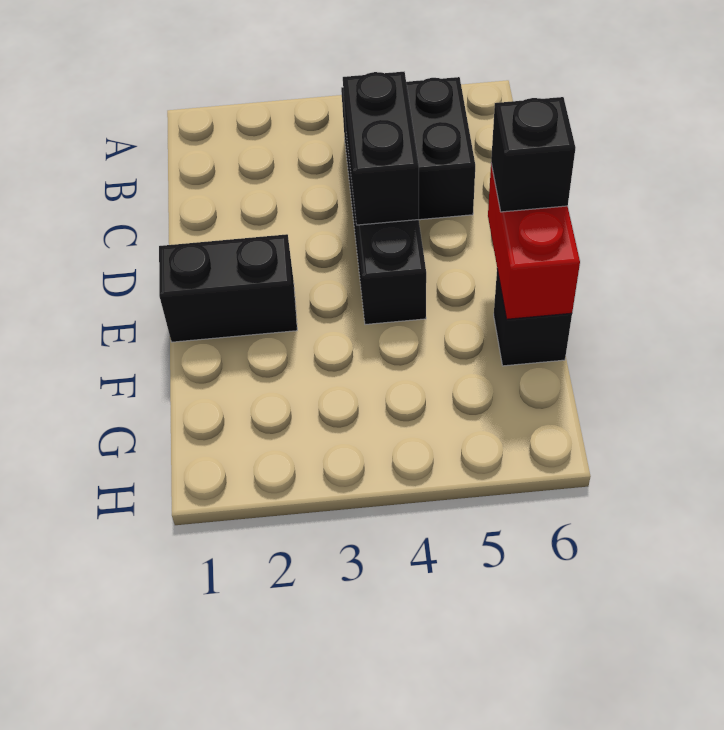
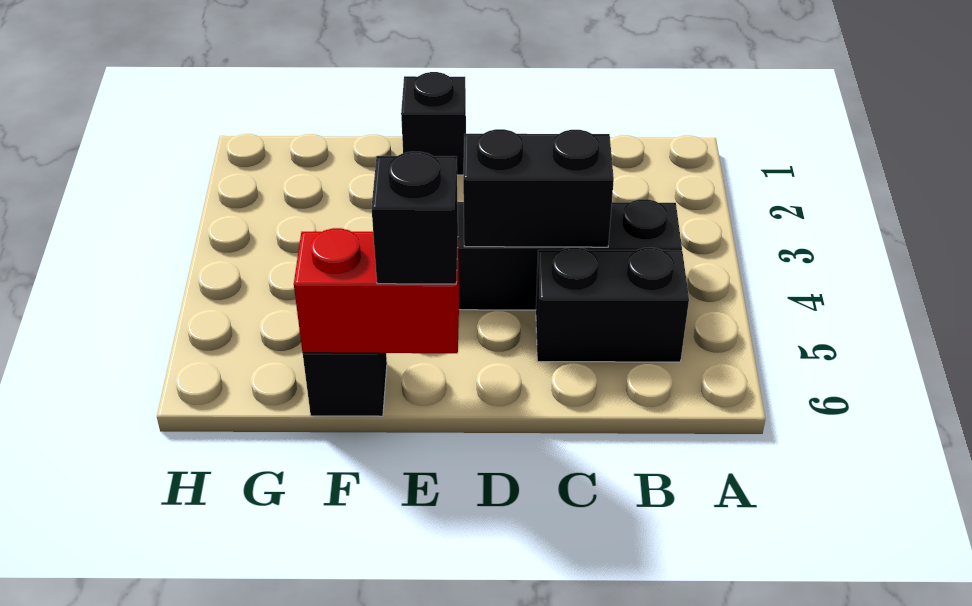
black brick E1:E2 level 1 -> black brick E1 level 1

